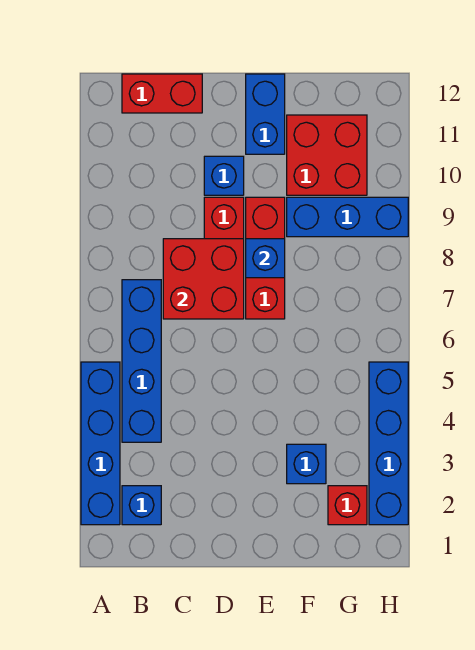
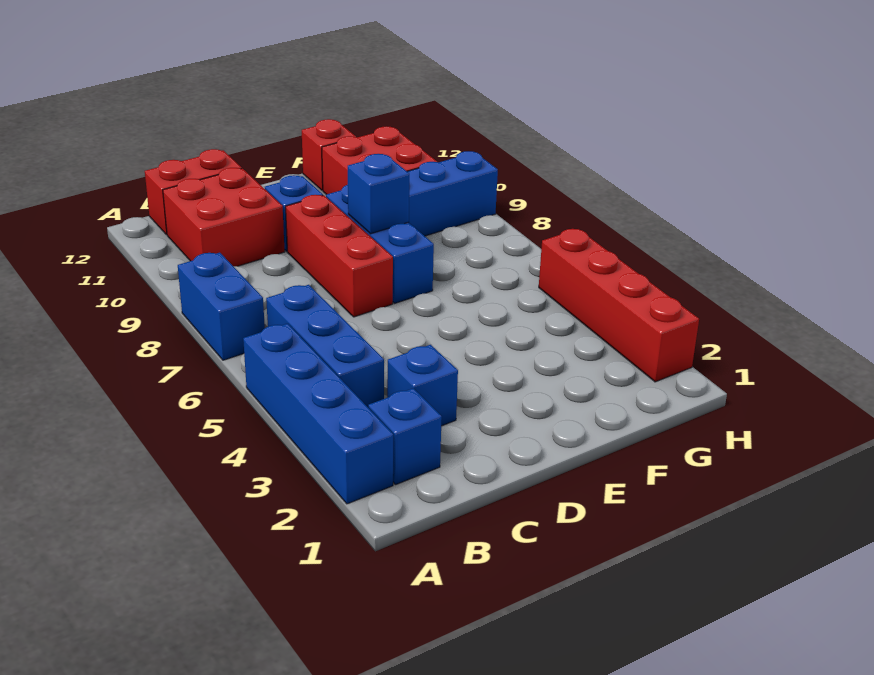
blue brick B4:B7 level 1 -> blue brick B4:B6 level 1
red brick C7:D8 level 2 -> red brick B10:C11 level 1
red brick E7:E9 level 1 -> blue brick E7:E9 level 1
blue brick E11:E12 level 1 -> blue brick A7:A8 level 1
blue brick F3 level 1 -> blue brick C3 level 1
red brick G2 level 1 -> red brick F12 level 1
blue brick H2:H5 level 1 -> red brick H2:H5 level 1

